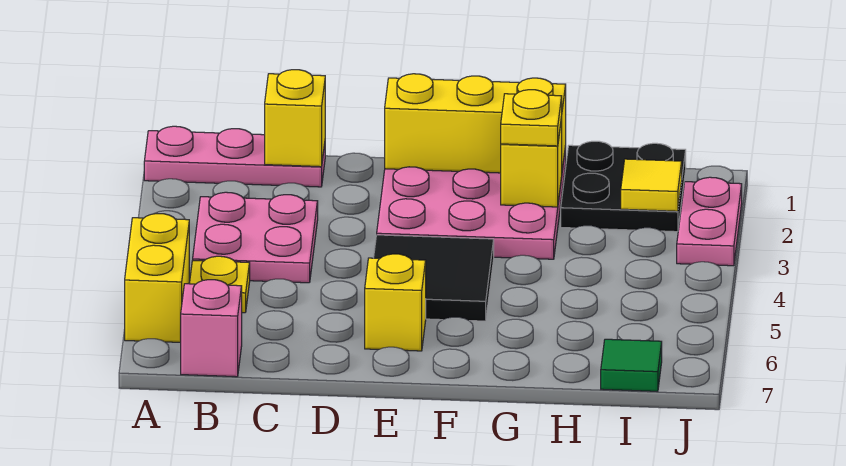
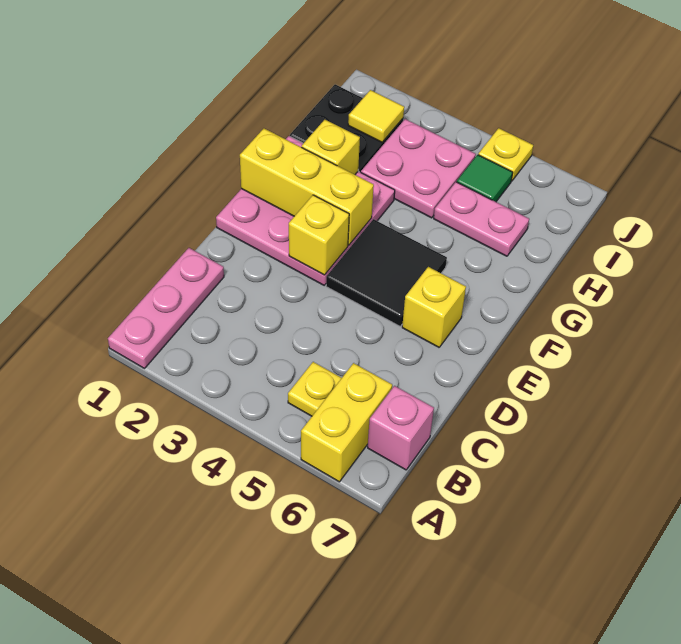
yellow brick A5:A6 level 1 -> yellow brick A6:B6 level 1
pink plate B3:C4 level 1 -> pink plate H3:I4 level 1
yellow brick C1 level 2 -> yellow brick E3 level 2
yellow brick E1:G1 level 2 -> yellow brick F1:F3 level 2
yellow plate G2 level 3 -> yellow plate J5 level 1
green tile I7 level 1 -> green tile I5 level 1
pink plate J2:J3 level 1 -> pink plate H5:H6 level 1

